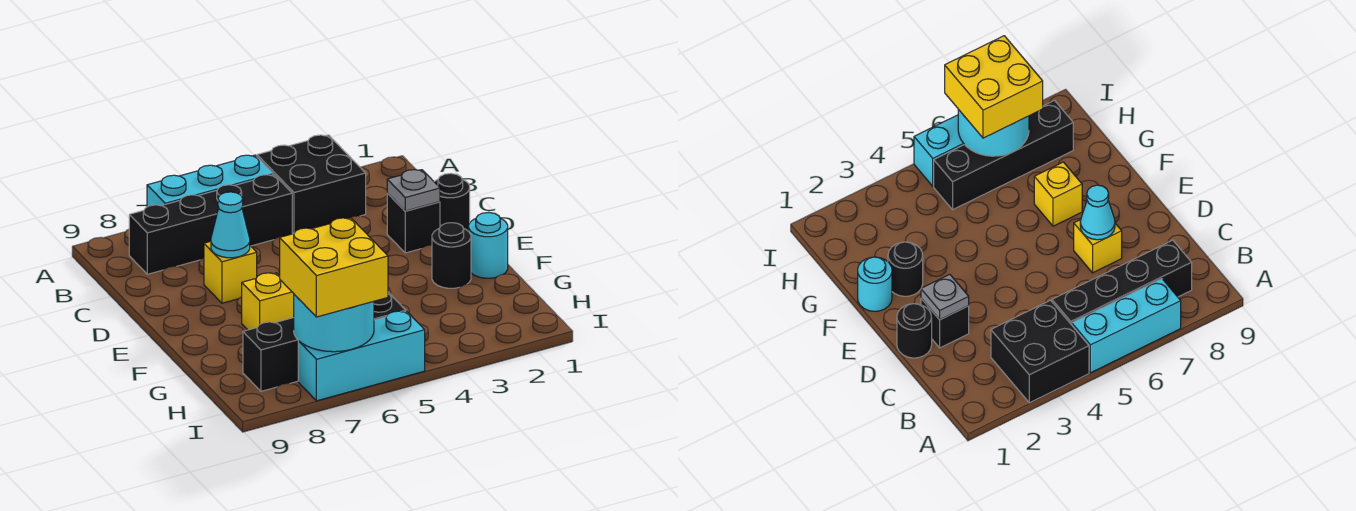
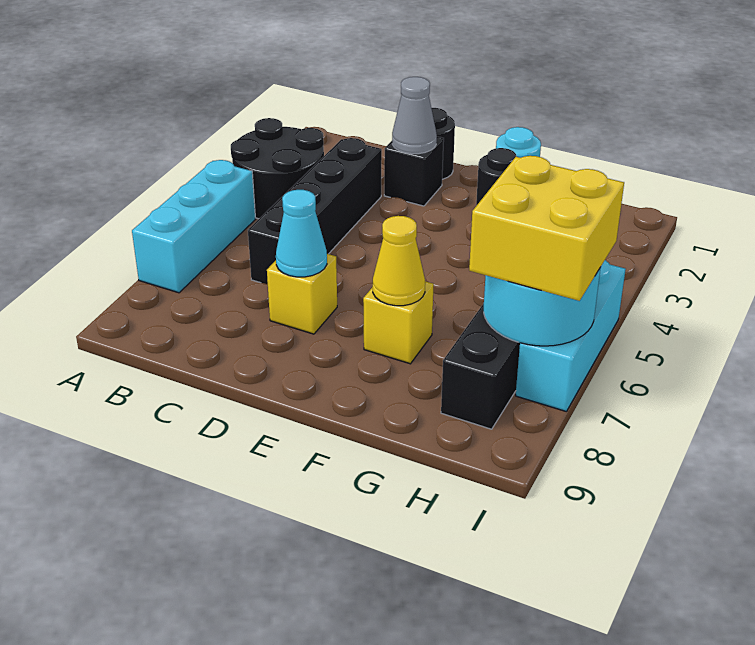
black brick A3:B4 level 1 -> black round brick A3:B4 level 1
black brick B5:B8 level 1 -> black brick C3:C6 level 1
grey plate D2 level 2 -> grey cone D2 level 2
none -> yellow cone F7 level 2

